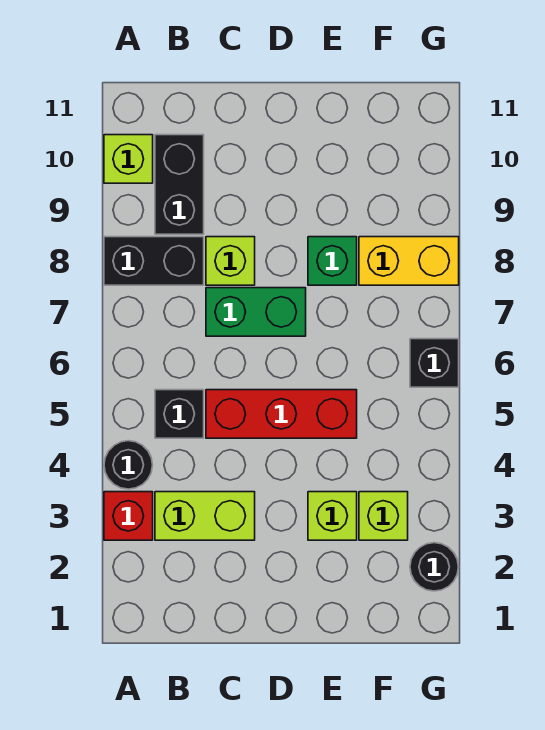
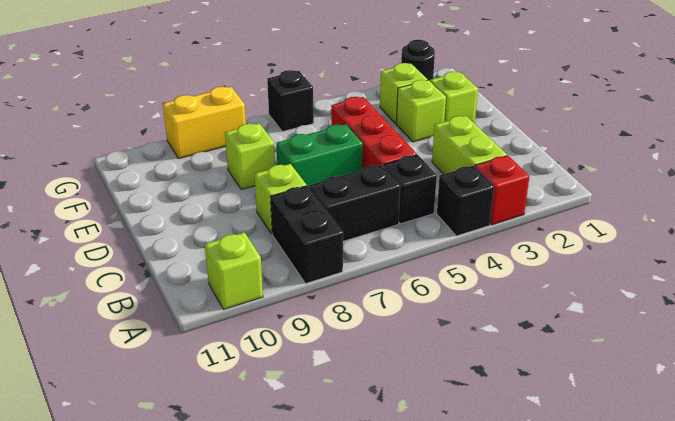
black round brick A4 level 1 -> black brick A4 level 1
black brick B9:B10 level 1 -> black brick B6:B7 level 1
green brick C7:D7 level 1 -> green brick D6:D7 level 1
none -> lime brick E2 level 1
green brick E8 level 1 -> lime brick E8 level 1
yellow brick F8:G8 level 1 -> yellow brick G8:G9 level 1

